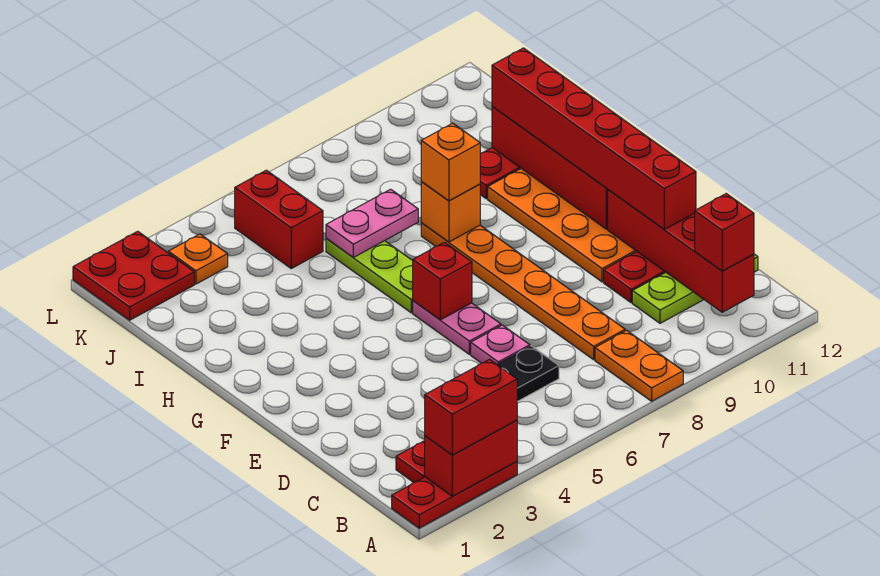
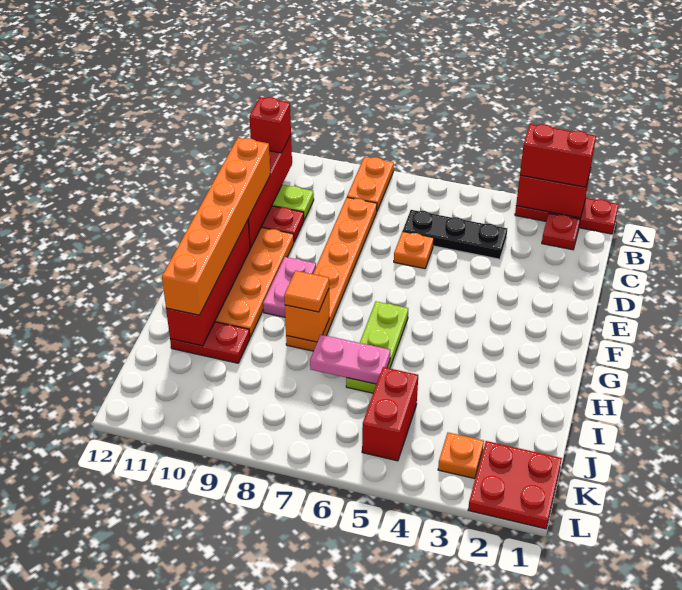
pink plate D6 level 1 -> orange plate D6 level 1
red brick D11:I11 level 3 -> orange brick D11:I11 level 3
pink plate E6:F6 level 1 -> pink plate F9:G9 level 1
red brick F6 level 2 -> none
orange brick H8 level 3 -> orange tile H8 level 3

